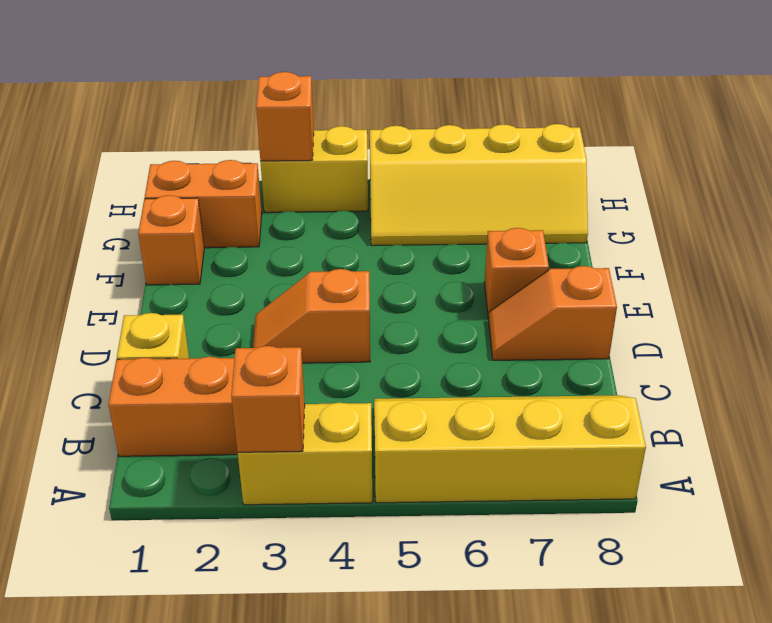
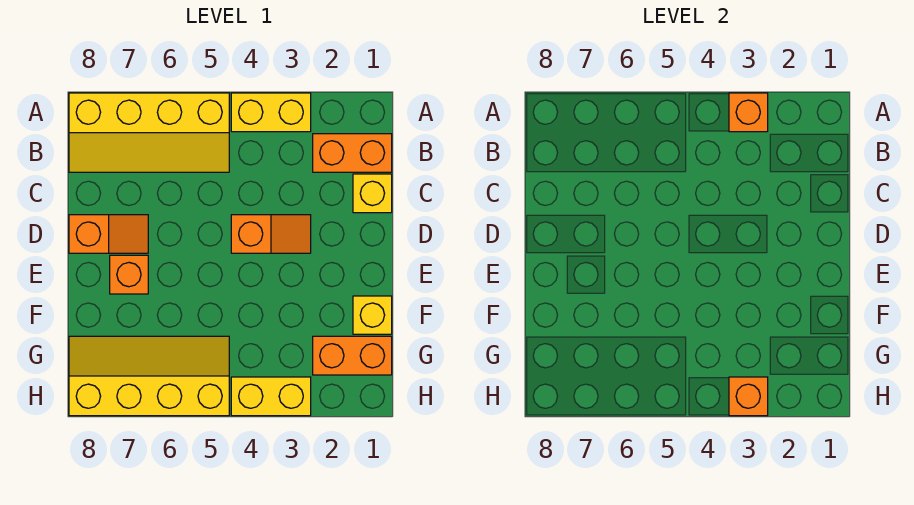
orange brick F1 level 1 -> yellow brick F1 level 1

